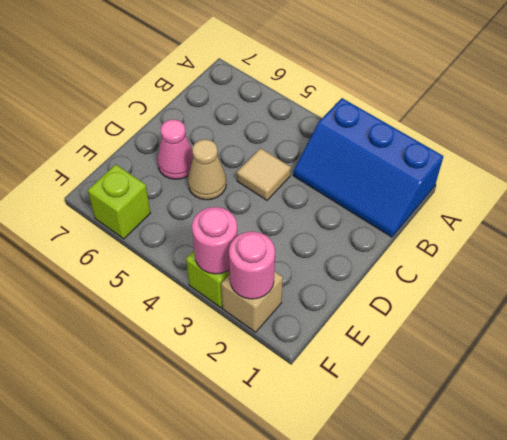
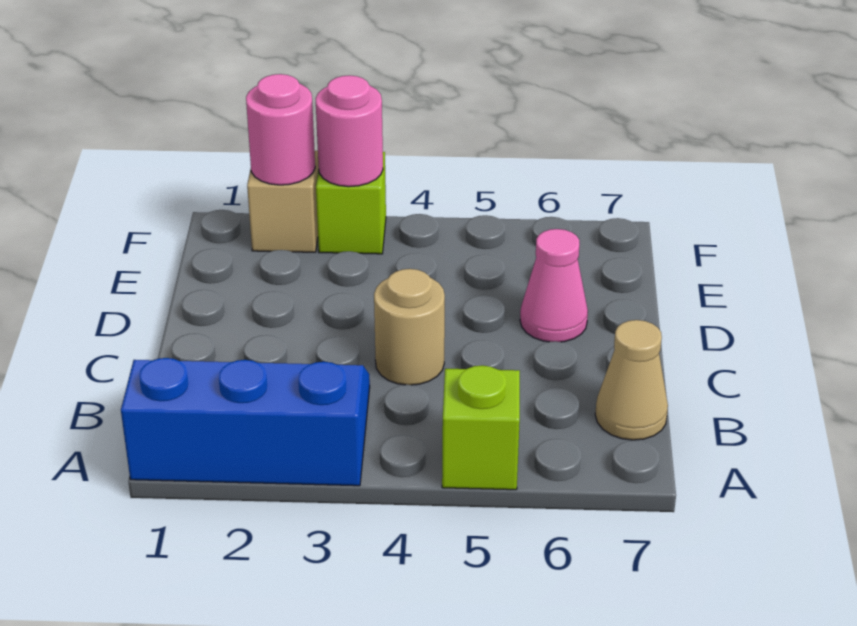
tan tile C4 level 1 -> tan round brick C4 level 1
tan cone D5 level 1 -> tan cone B7 level 1
lime brick F6 level 1 -> lime brick A5 level 1

